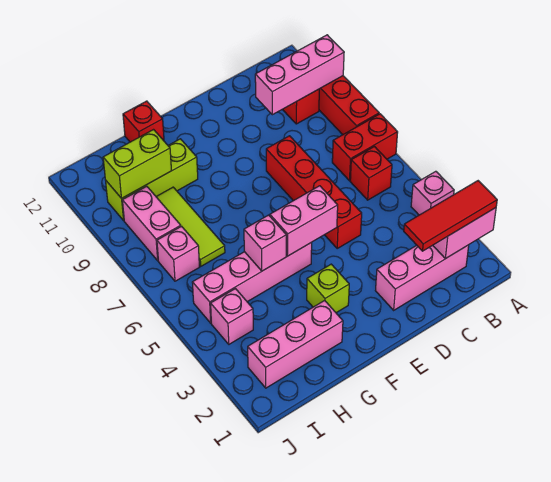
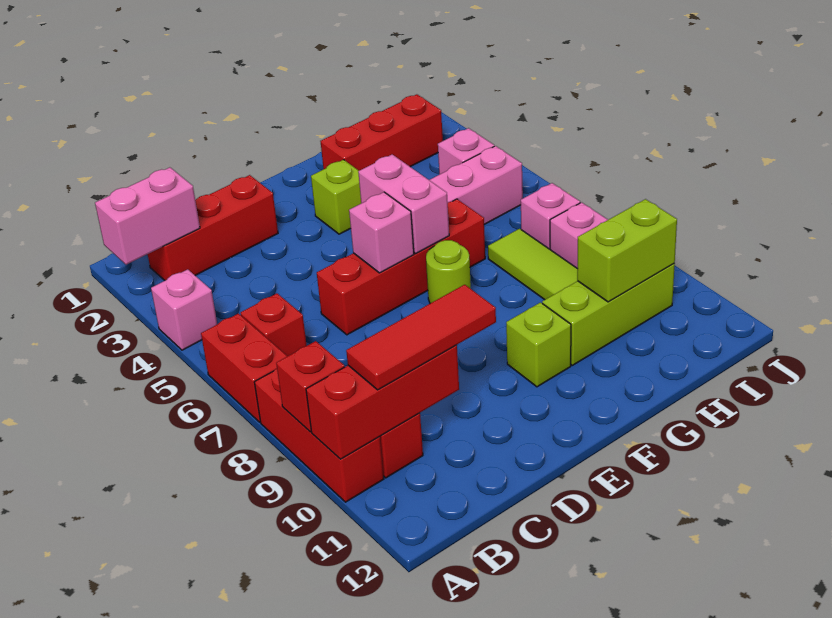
red tile A2:C2 level 3 -> red tile B10:D10 level 3
red brick A7:B7 level 1 -> red brick A6:A7 level 1
pink brick A10:C10 level 2 -> red brick A10:C10 level 2
pink brick B2:D2 level 1 -> red brick B2:D2 level 1
red brick D5:D8 level 1 -> red brick D6:G6 level 1
pink brick E5:F5 level 2 -> pink brick F5:F6 level 2
none -> lime round brick F7 level 1
none -> lime brick F10 level 1
pink brick G2:I2 level 1 -> red brick G2:I2 level 1
pink brick G5 level 2 -> pink brick E6 level 2
red brick G12 level 1 -> red brick A9 level 2

